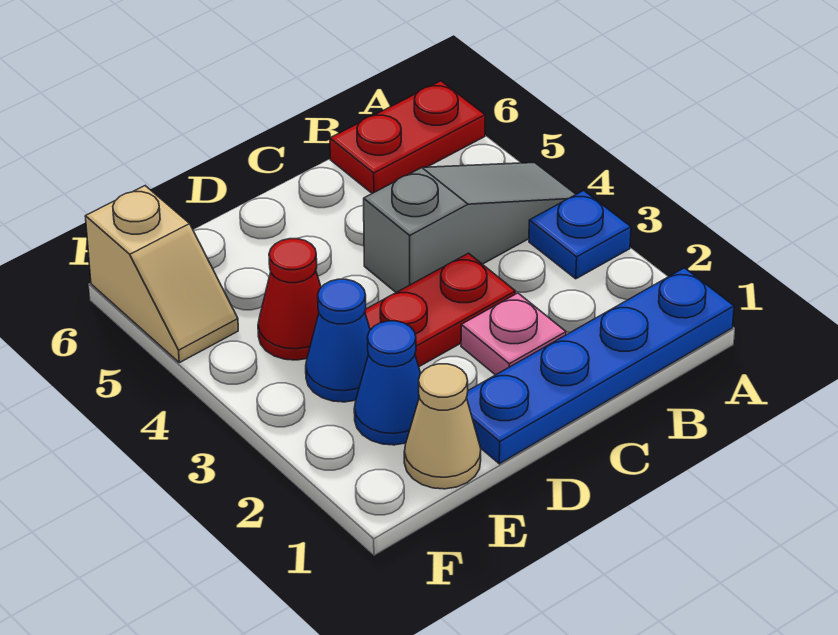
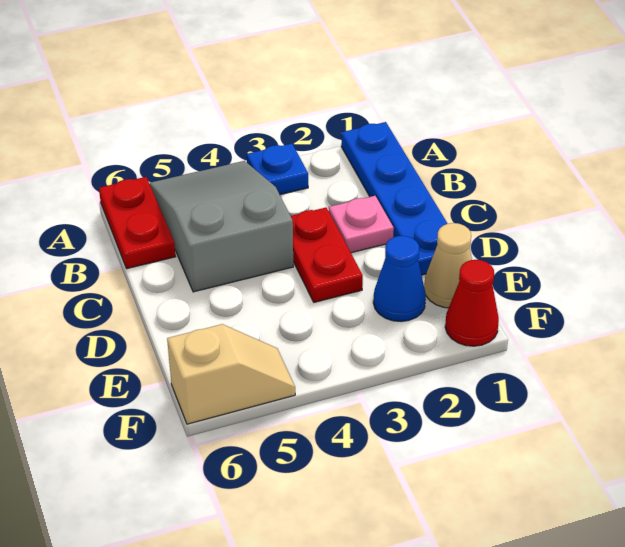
grey slope A4:C4 level 1 top C -> grey slope A4:C5 level 1 top C
blue cone E3 level 1 -> none
red cone E4 level 1 -> red cone F1 level 1

